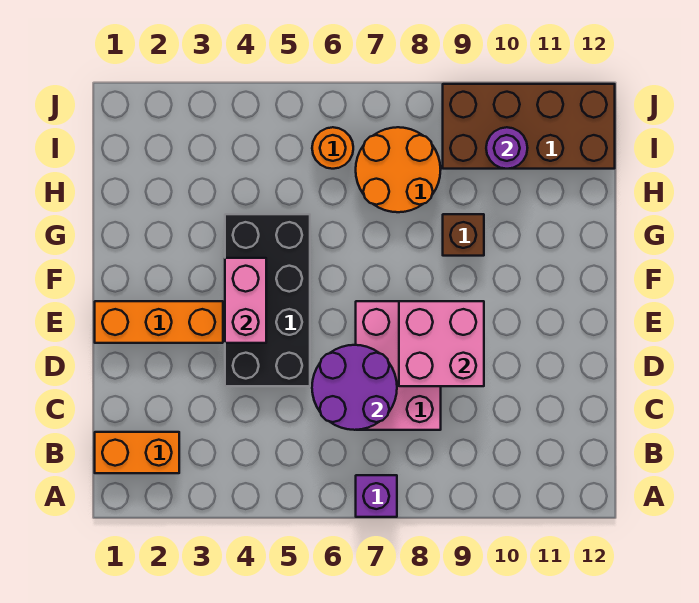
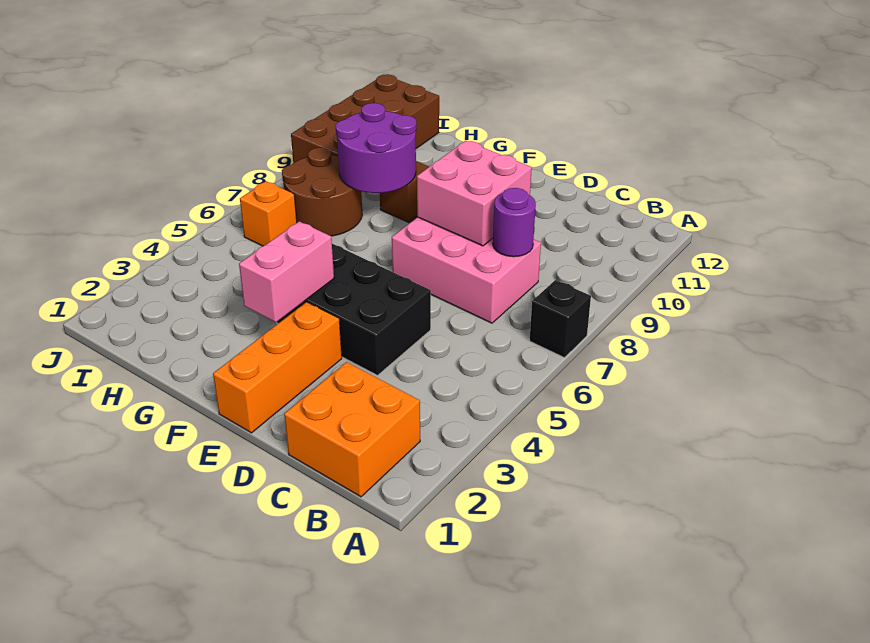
purple brick A7 level 1 -> black brick A7 level 1
orange brick B1:B2 level 1 -> orange brick B1:C2 level 1
purple round brick C6:D7 level 2 -> purple round brick G8:H9 level 2
pink brick E4:F4 level 2 -> pink brick F3:F4 level 2
orange round brick H7:I8 level 1 -> brown round brick H7:I8 level 1
orange round brick I6 level 1 -> orange brick I6 level 1
purple round brick I10 level 2 -> purple round brick C8 level 2

